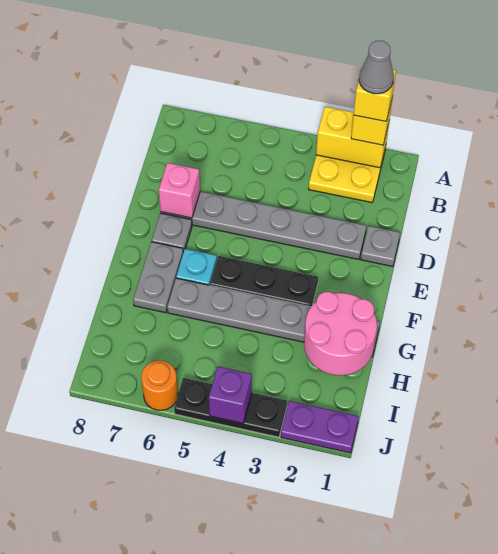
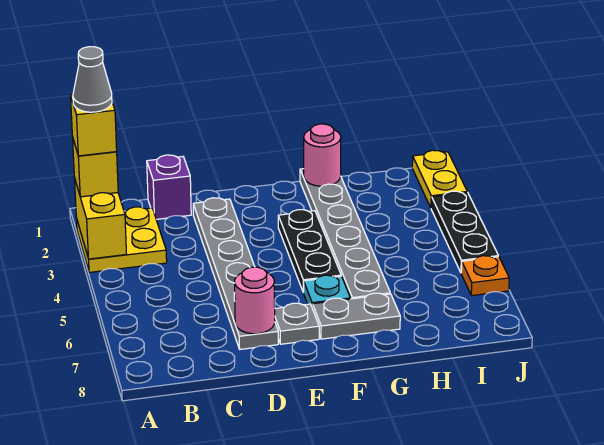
grey plate D1 level 1 -> none
pink brick D7 level 2 -> pink round brick D7 level 2
pink round brick G1:H2 level 2 -> pink round brick G1 level 2
purple plate J1:J2 level 1 -> yellow plate J1:J2 level 1
purple brick J4 level 2 -> purple brick C1 level 1
orange round brick J6 level 1 -> orange plate J6 level 1

